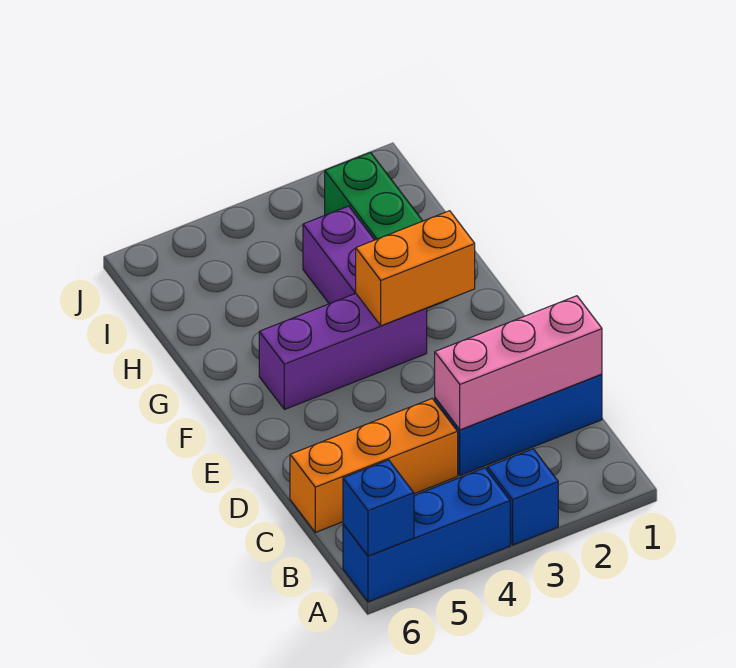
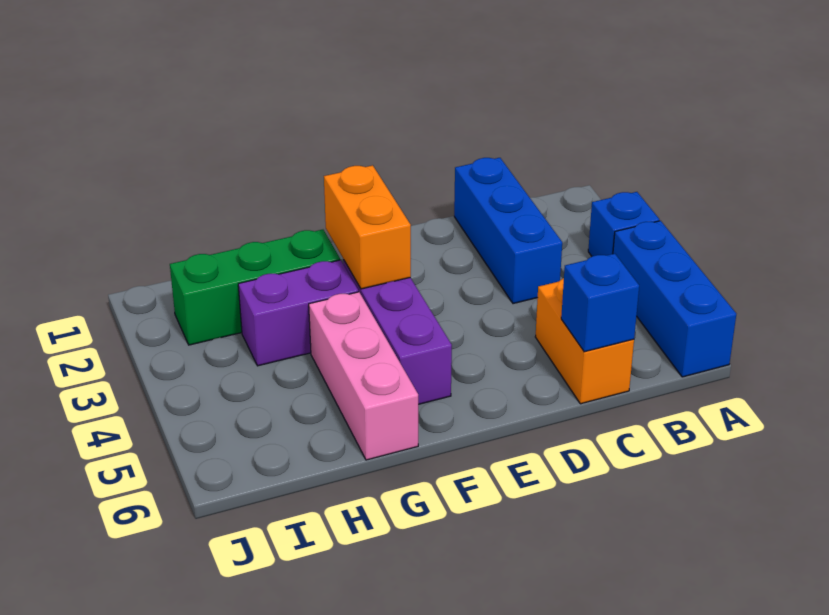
blue brick A6 level 2 -> blue brick C6 level 2
pink brick C1:C3 level 2 -> pink brick G4:G6 level 1
orange brick C4:C6 level 1 -> orange brick C5:C6 level 1

